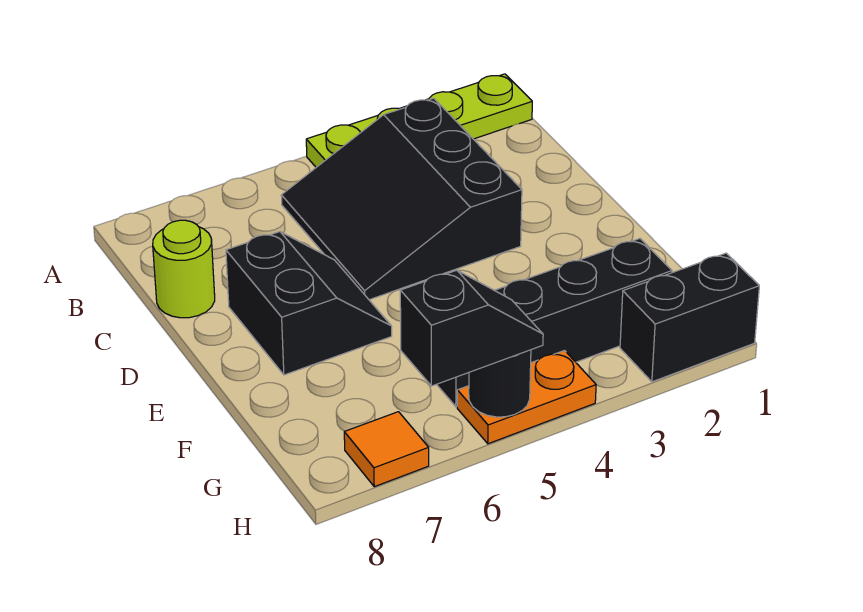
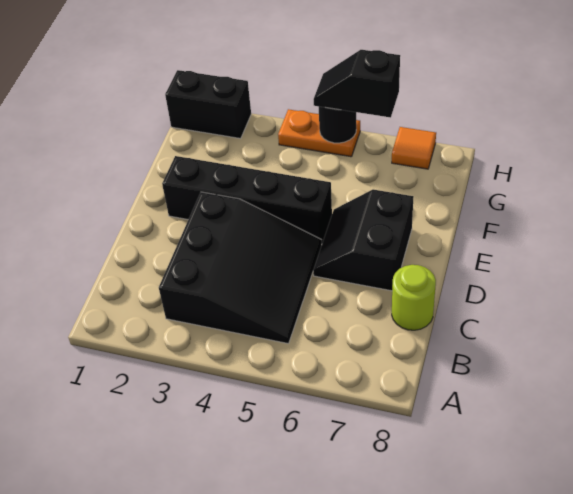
lime plate A1:A4 level 1 -> none
black brick G2:G5 level 1 -> black brick E2:E5 level 1

